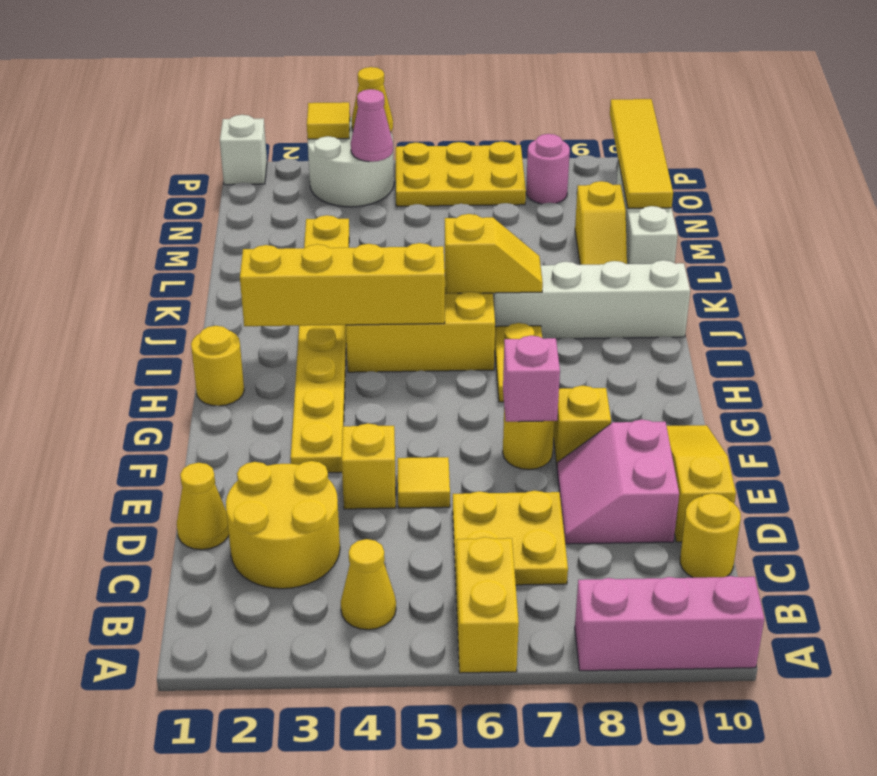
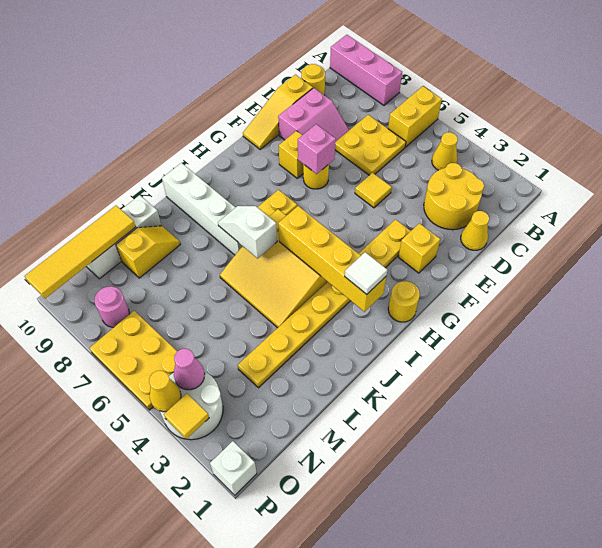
yellow brick E4 level 1 -> yellow brick F2 level 1
none -> white tile I2 level 3
yellow slope J6:J7 level 2 top 6 -> white slope J6:J7 level 2 top 6

